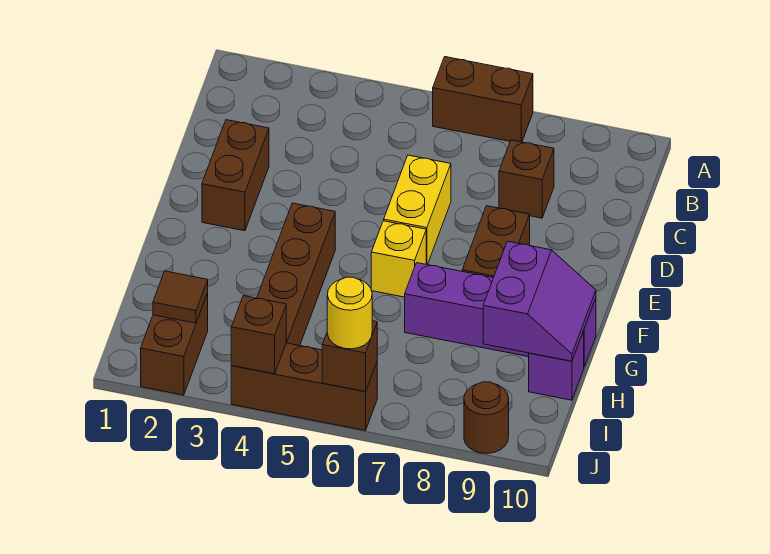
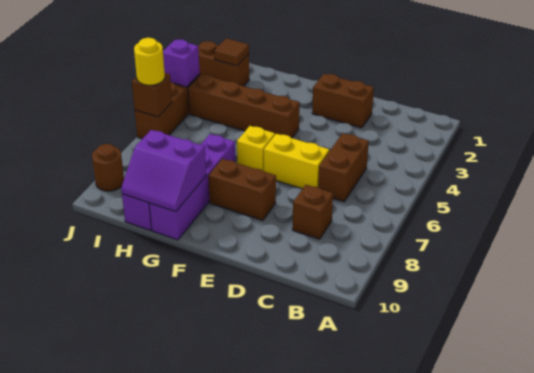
brown brick A6:A7 level 1 -> brown brick C5:C6 level 1
brown brick J4 level 2 -> purple brick J4 level 2

